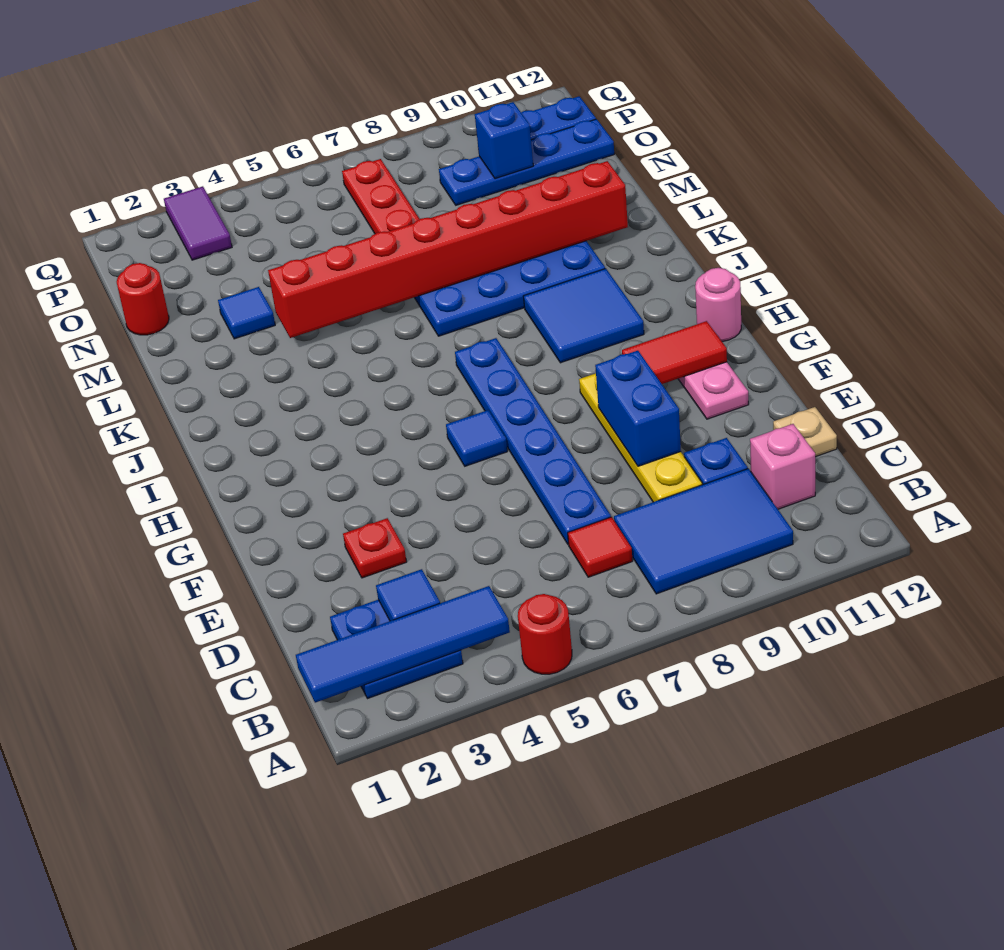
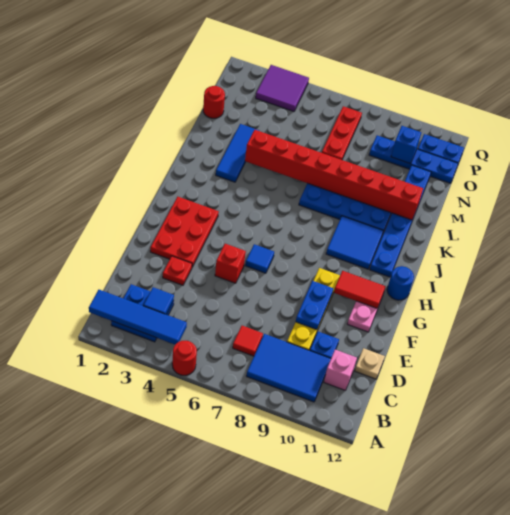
blue plate D7:I7 level 1 -> blue plate I11:N11 level 1
blue brick E9:F9 level 2 -> blue plate E9:F9 level 2
none -> red plate F2:H3 level 1
none -> red brick F5 level 1
pink round brick H12 level 1 -> blue round brick H12 level 1
blue tile M3 level 1 -> blue tile K3:M3 level 1
purple tile P3:Q3 level 1 -> purple tile P3:Q4 level 1

